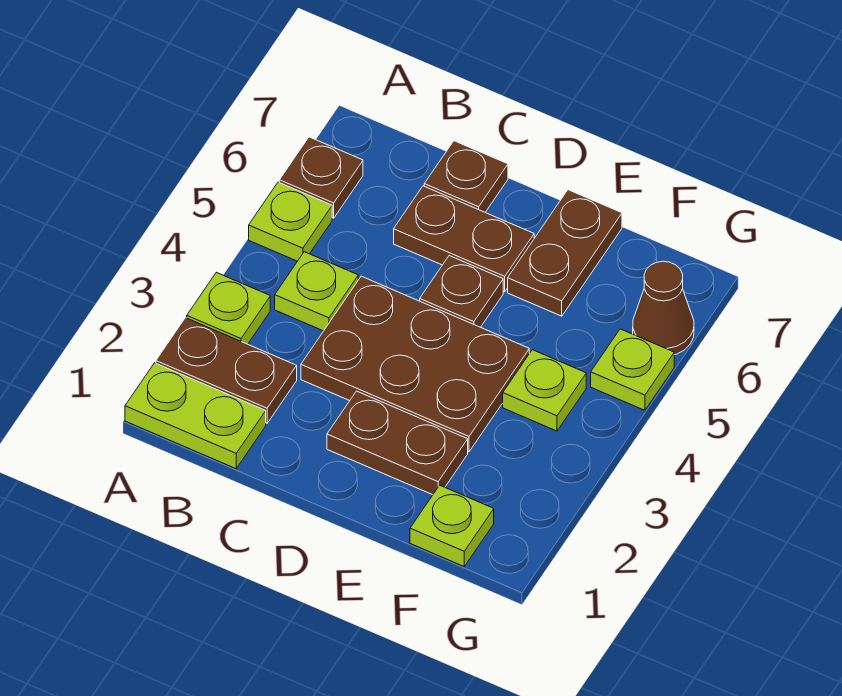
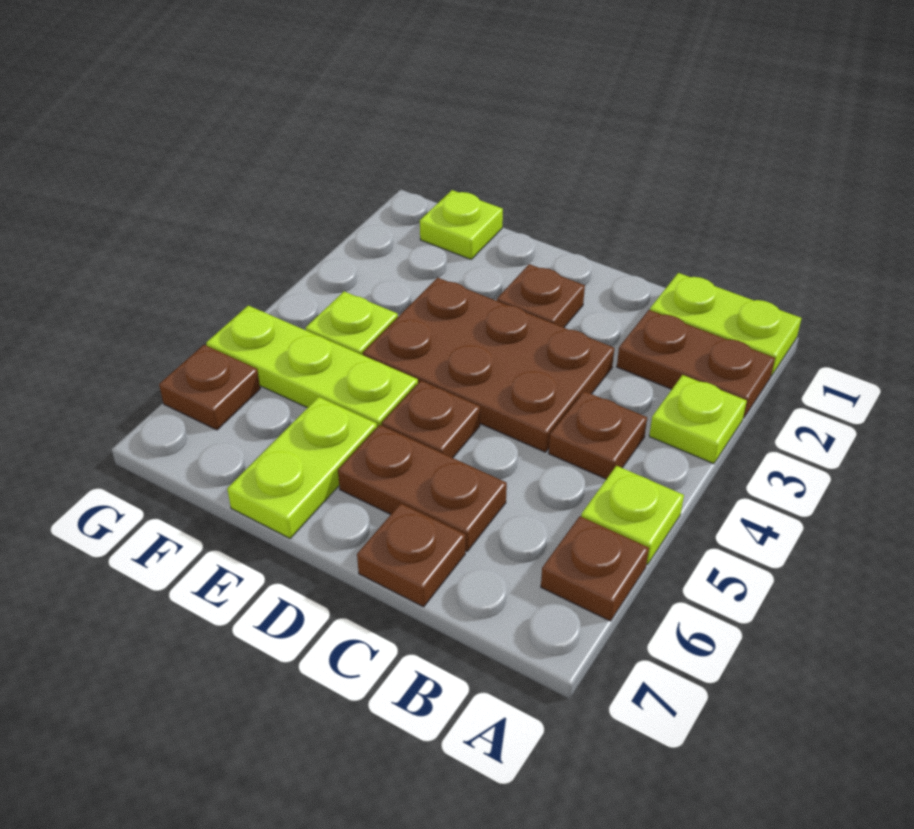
lime plate B4 level 1 -> brown plate B4 level 1
brown plate D2:E2 level 1 -> brown plate D2 level 1
brown plate E6:E7 level 1 -> lime plate E6:E7 level 1
lime plate G5 level 1 -> lime plate E5:G5 level 1
brown cone G6 level 1 -> brown plate G6 level 1

